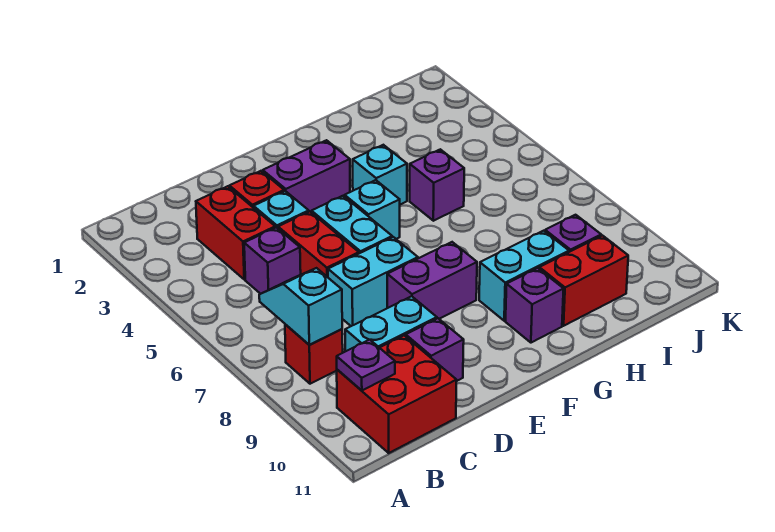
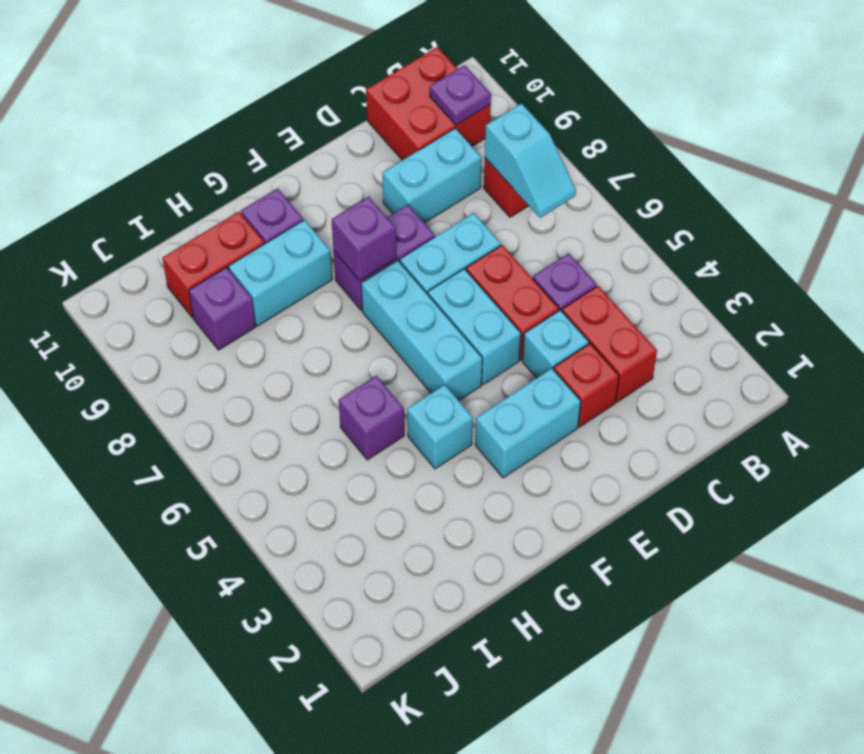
purple brick D10 level 1 -> purple brick F8 level 2
purple brick E3:F3 level 1 -> cyan brick E3:F3 level 1
cyan brick F5 level 1 -> cyan brick F5:F7 level 1

